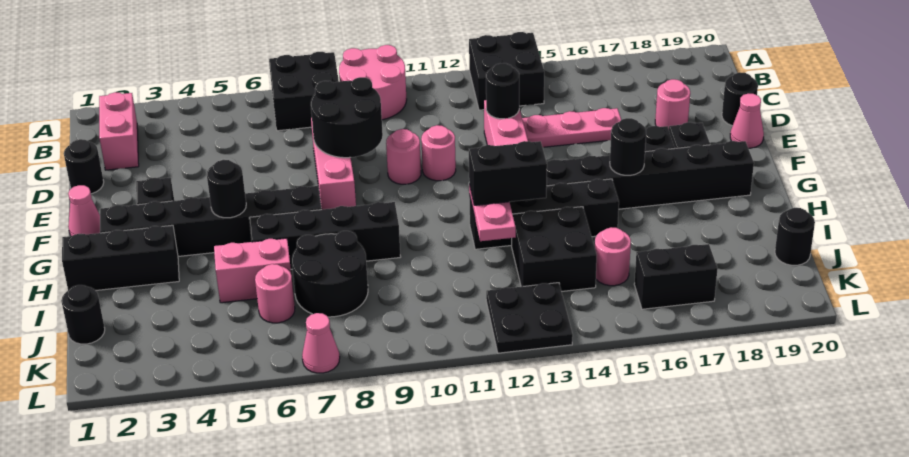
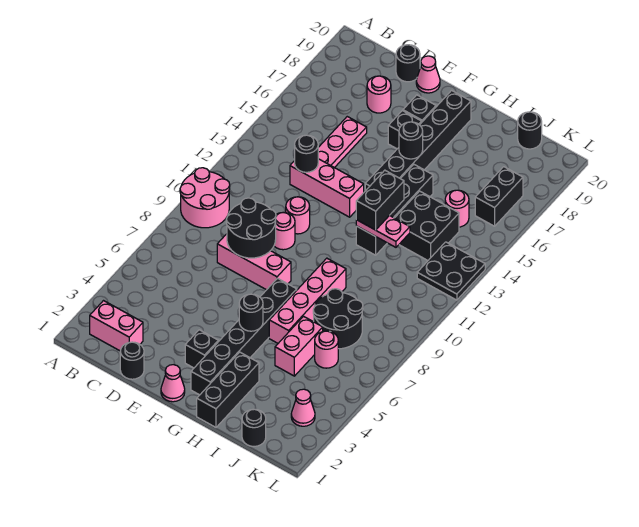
black brick A7:B8 level 1 -> none
black brick A13:B14 level 1 -> none
black brick H6:H9 level 1 -> pink brick H6:H9 level 1
pink cone L7 level 1 -> pink cone K3 level 1

